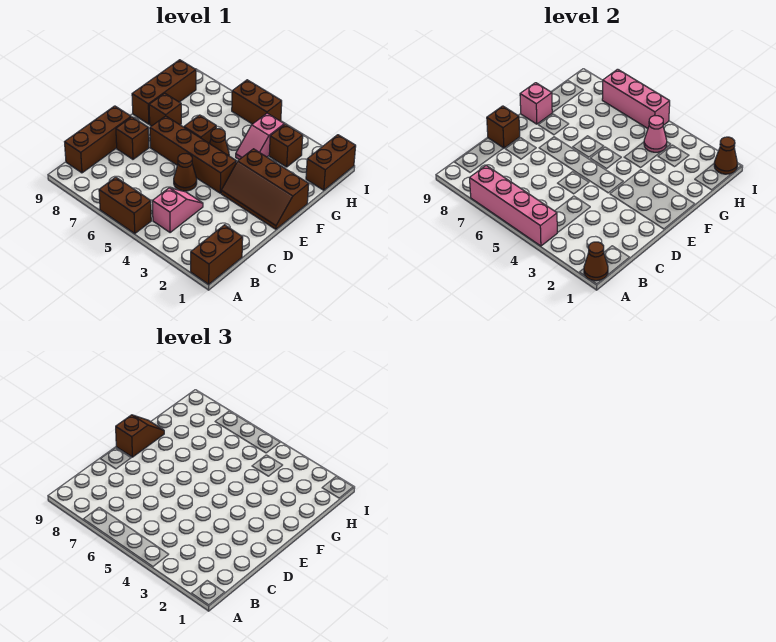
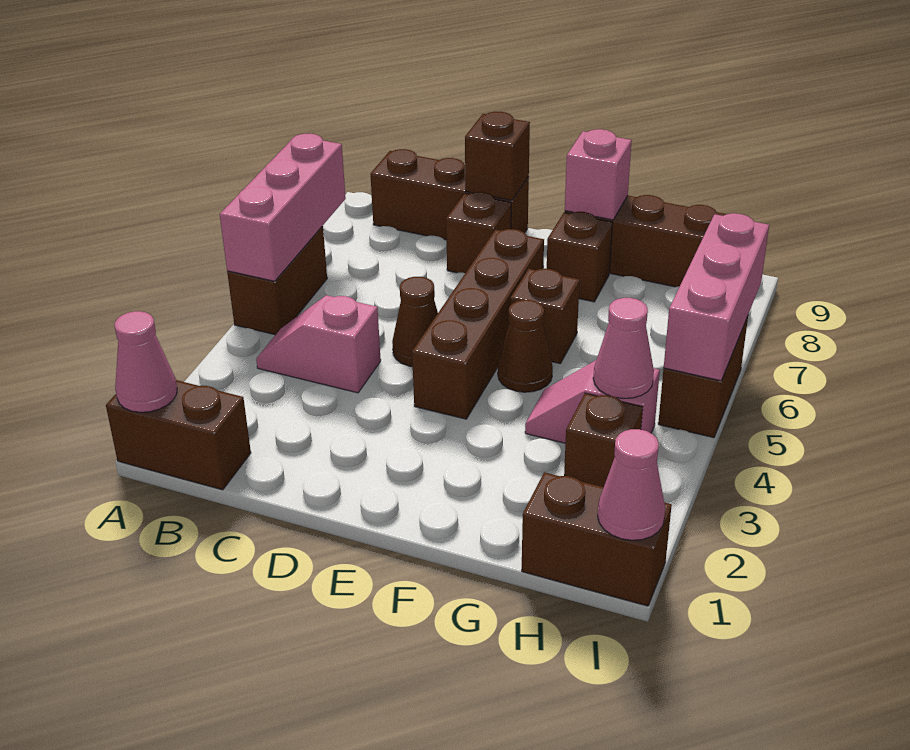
brown cone A1 level 2 -> pink cone A1 level 2
pink brick A4:A7 level 2 -> pink brick A5:A7 level 2
pink slope B4:C4 level 1 top B -> pink slope B4:C4 level 1 top C
brown slope E1:F3 level 1 top F -> none
brown slope E9:F9 level 3 top E -> none
brown cone I1 level 2 -> pink cone I1 level 2

